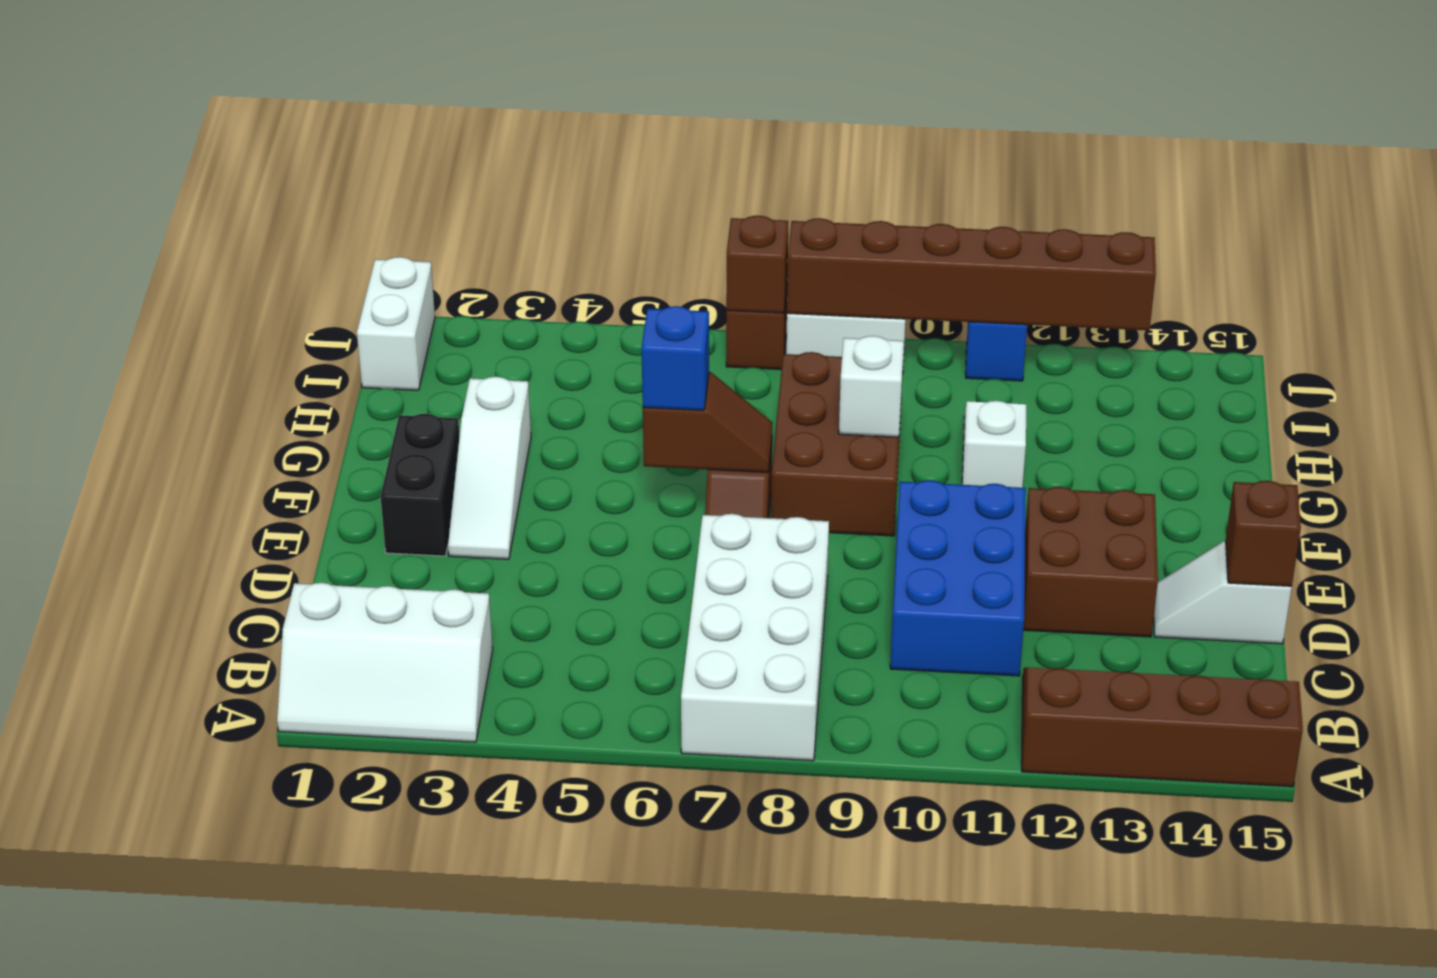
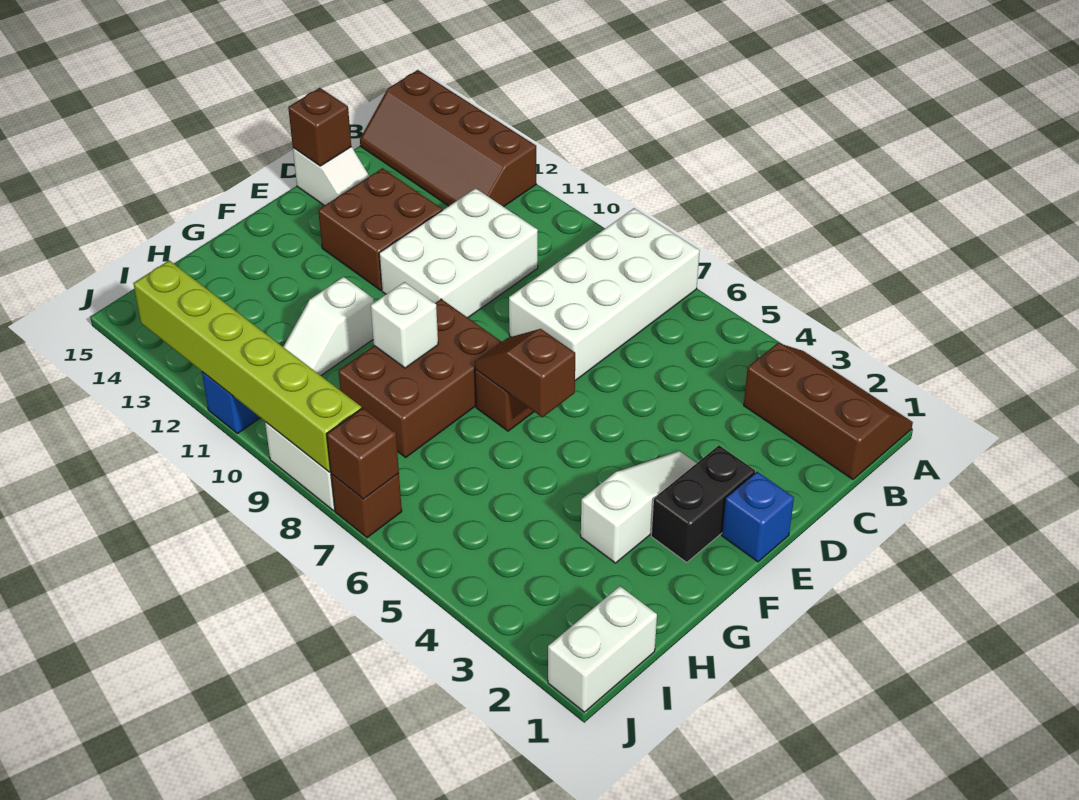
white slope A1:B3 level 1 top B -> brown slope A1:B3 level 1 top B
blue brick C10:E11 level 1 -> white brick C10:E11 level 1
blue brick F6 level 3 -> blue brick E1 level 1
brown brick J8:J13 level 2 -> lime brick J8:J13 level 2

